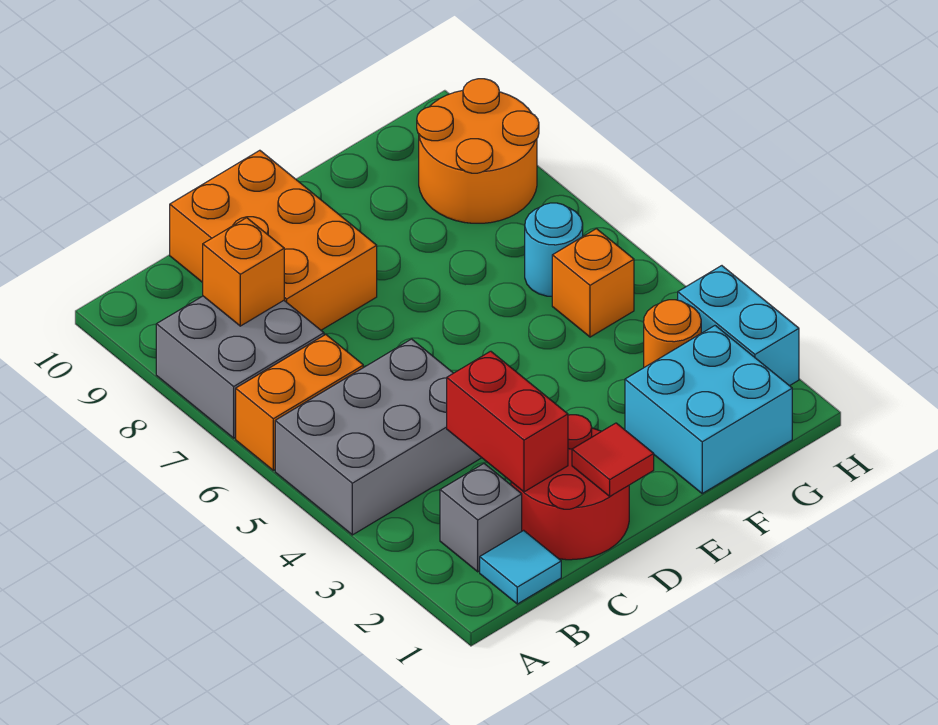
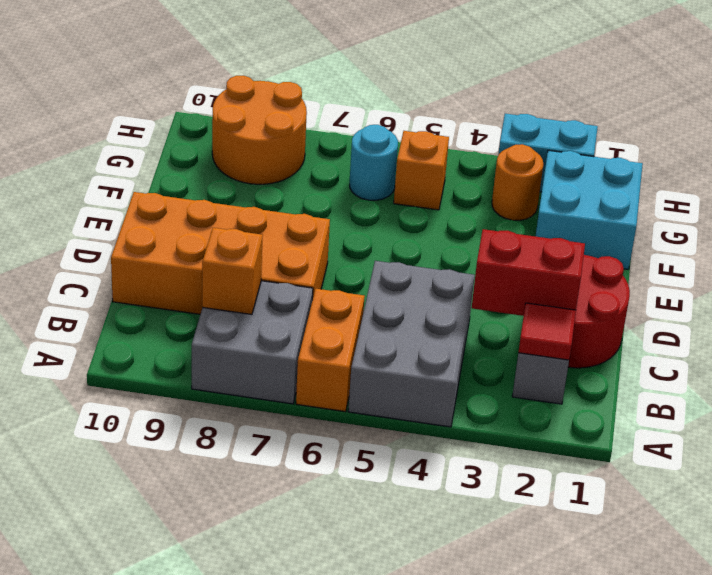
cyan tile B1 level 1 -> none
orange brick C8:D10 level 1 -> orange brick C7:D10 level 1
red tile D1 level 2 -> red tile B2 level 2

